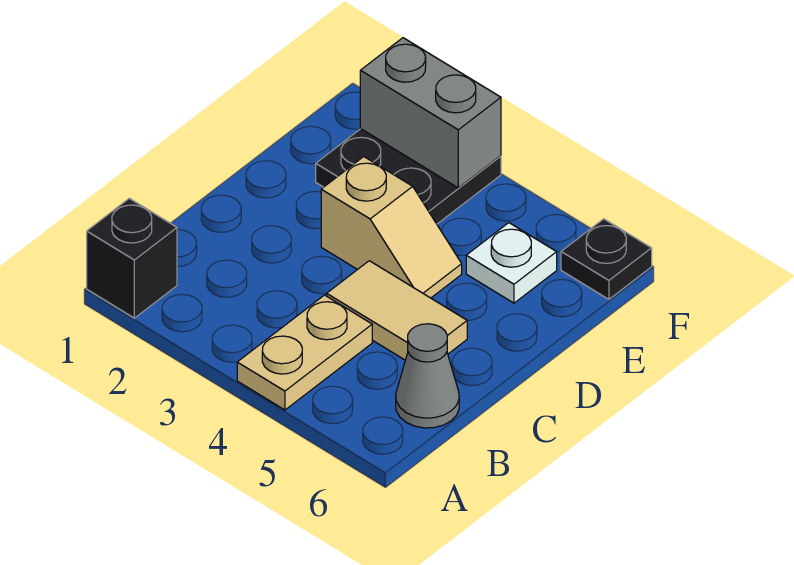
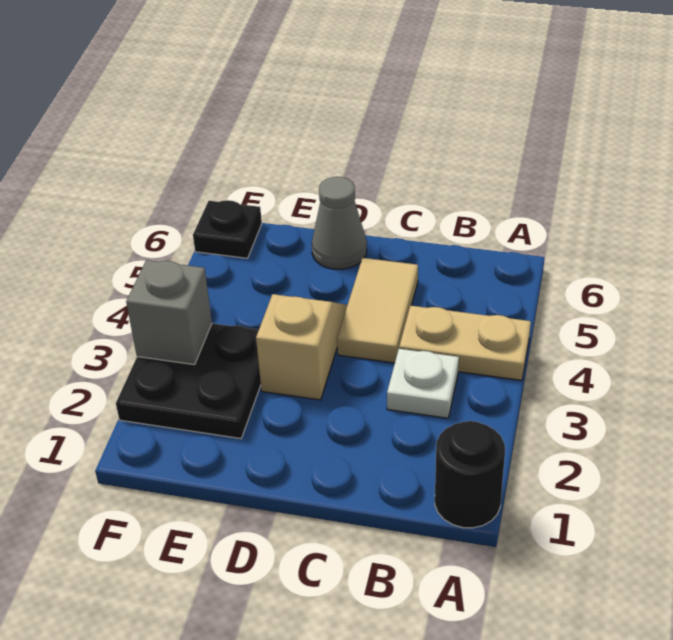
black brick A1 level 1 -> black round brick A1 level 1
grey cone B6 level 1 -> grey cone D6 level 1
white plate E5 level 1 -> white plate B3 level 1
grey brick F2:F3 level 2 -> grey brick F3 level 2

